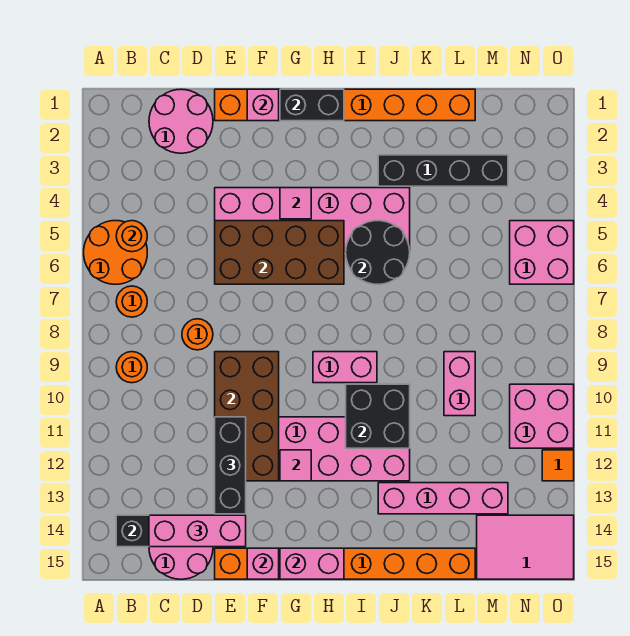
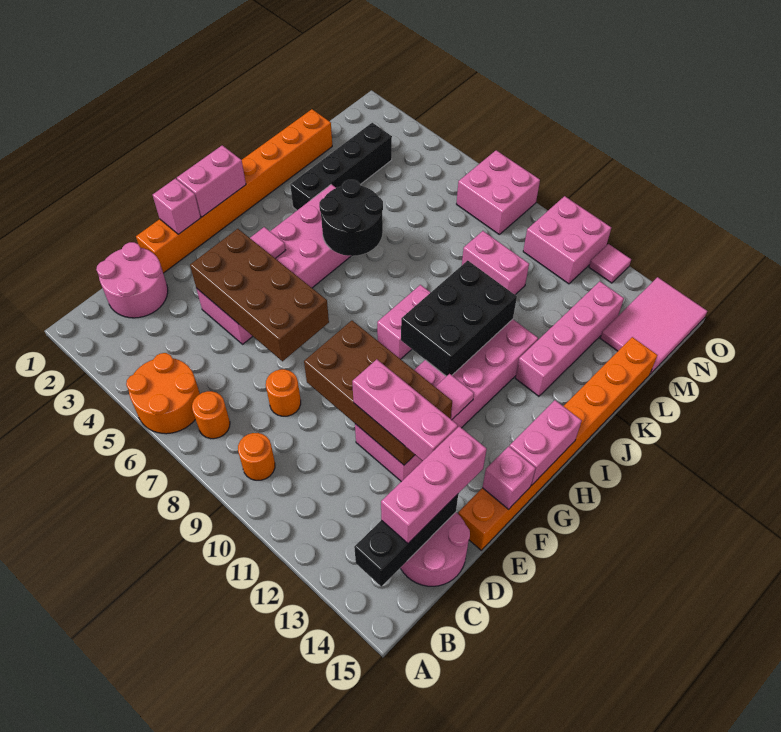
orange round brick B5 level 2 -> none
brown brick E5:H6 level 2 -> brown brick E4:F7 level 2
black brick E11:E13 level 3 -> pink brick E11:E13 level 3
black brick G1:H1 level 2 -> pink brick G1:H1 level 2
black brick I10:J11 level 2 -> black brick H10:J11 level 2
pink brick N5:O6 level 1 -> pink brick N7:O8 level 1
orange tile O12 level 1 -> pink tile O12 level 1

